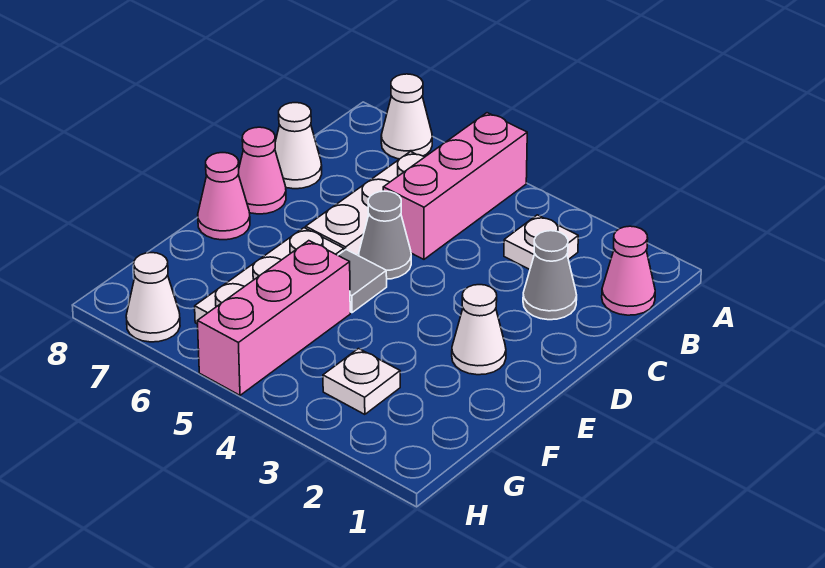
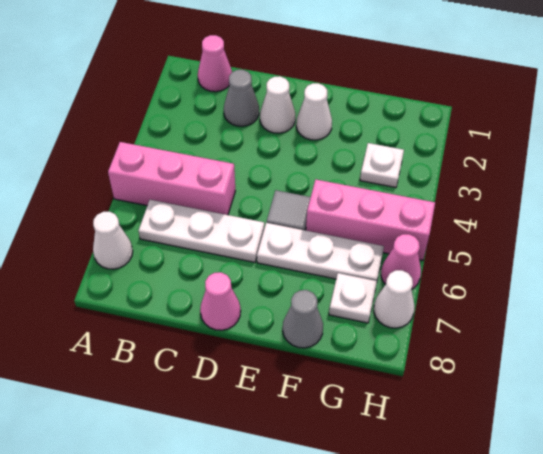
white plate B3 level 1 -> white plate G7 level 1
white cone C8 level 1 -> white cone D2 level 1
grey cone D5 level 1 -> grey cone F8 level 1
pink cone E8 level 1 -> pink cone H6 level 1

